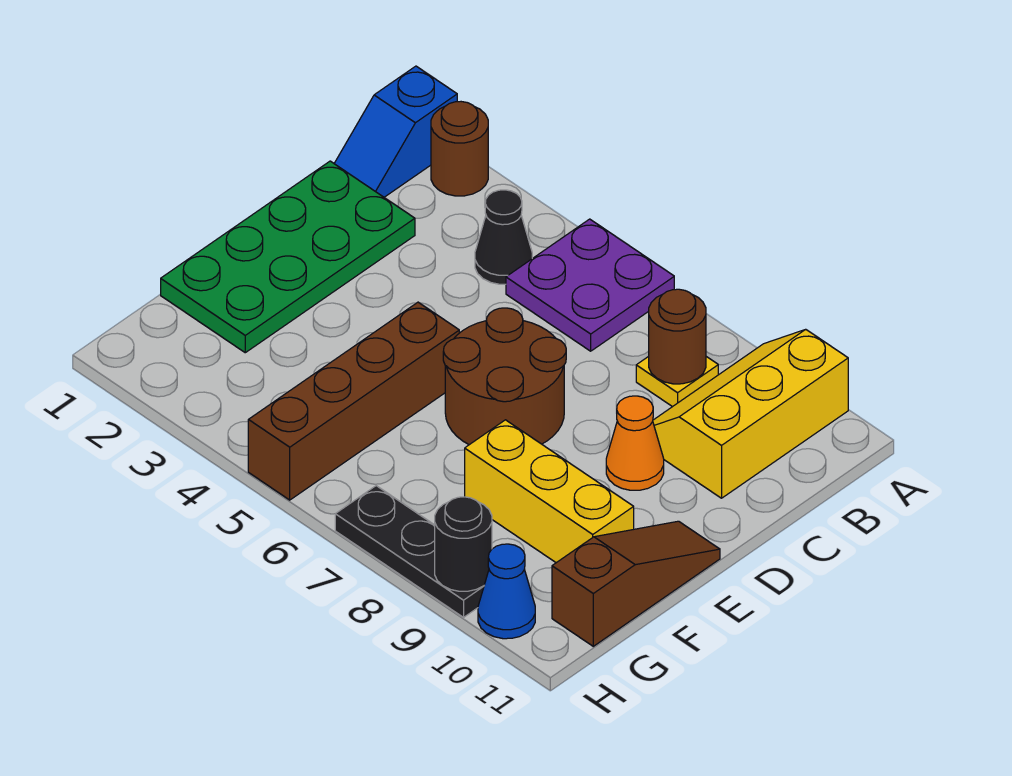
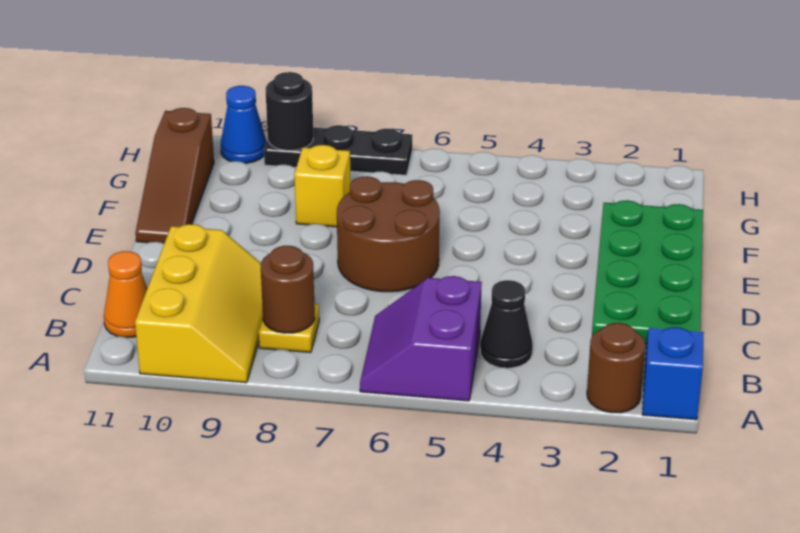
purple plate A5:B6 level 1 -> purple slope A5:B6 level 1 top 5
orange cone D9 level 1 -> orange cone B11 level 1
brown brick E5:H5 level 1 -> none
yellow brick F8:F10 level 1 -> yellow brick F8 level 1

